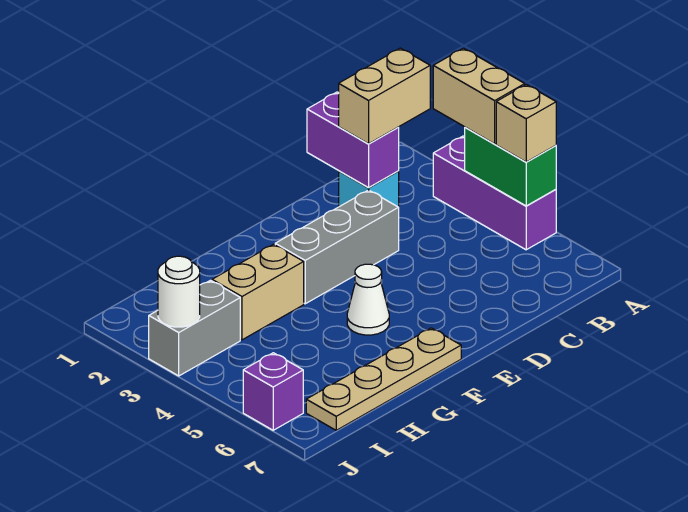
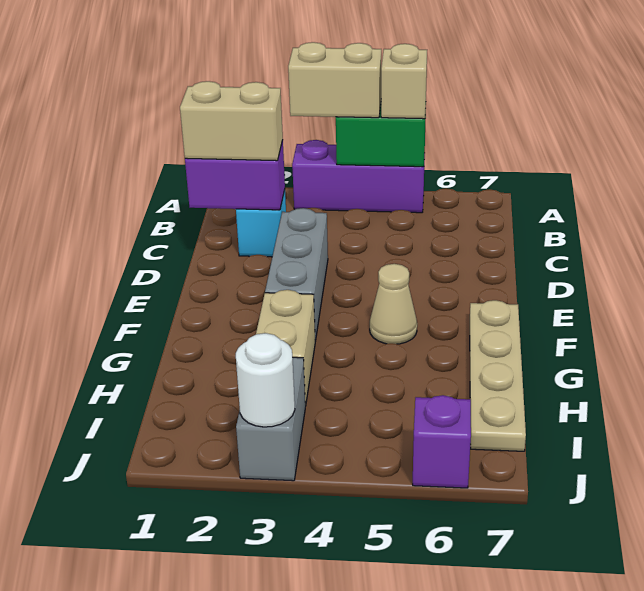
tan brick B2:C2 level 3 -> tan brick C1:C2 level 3
white cone F5 level 1 -> tan cone F5 level 1

